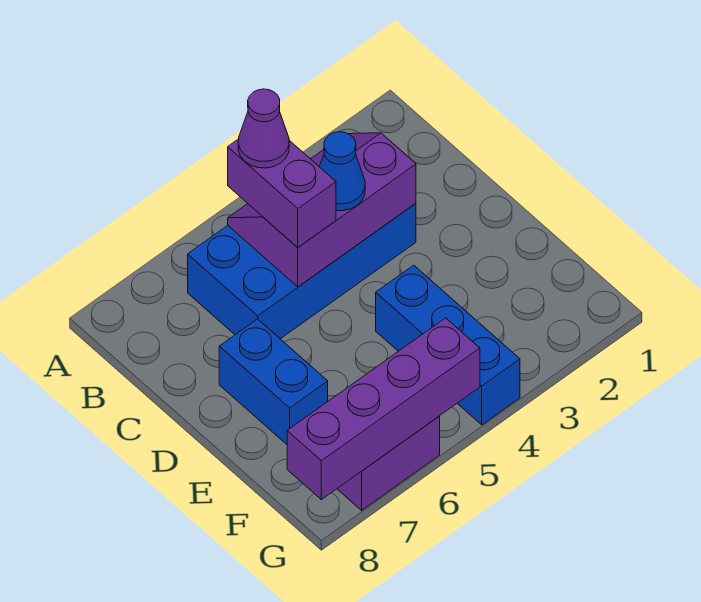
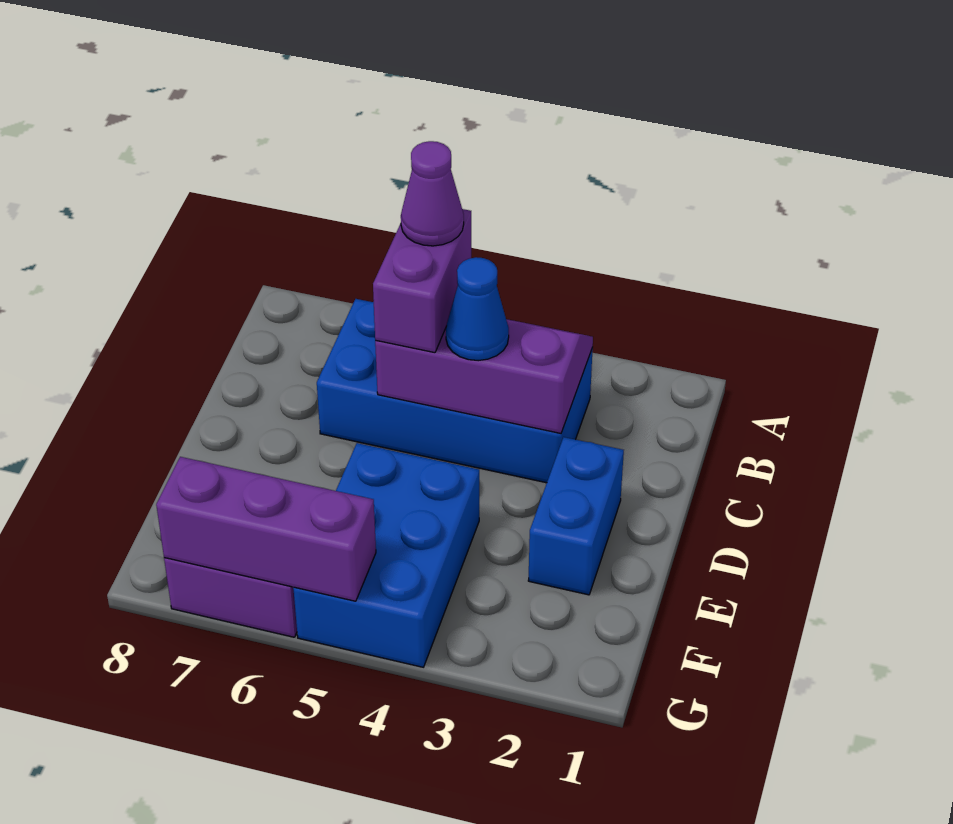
blue brick D7:E7 level 1 -> blue brick D2:E2 level 1
blue brick E4:G4 level 1 -> blue brick E4:G5 level 1
purple brick G5:G8 level 2 -> purple brick G5:G7 level 2

